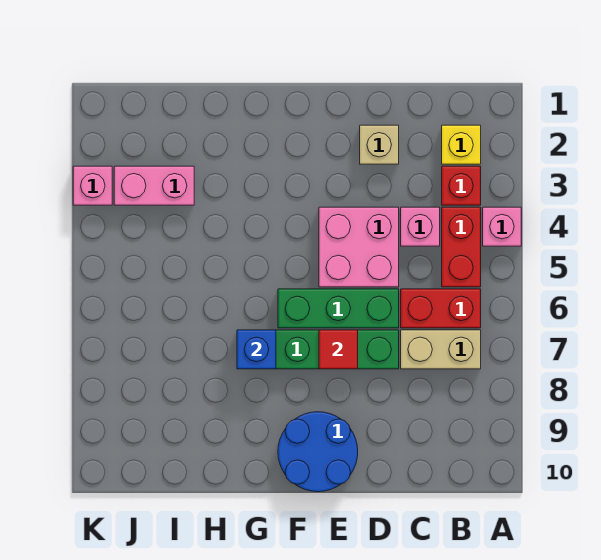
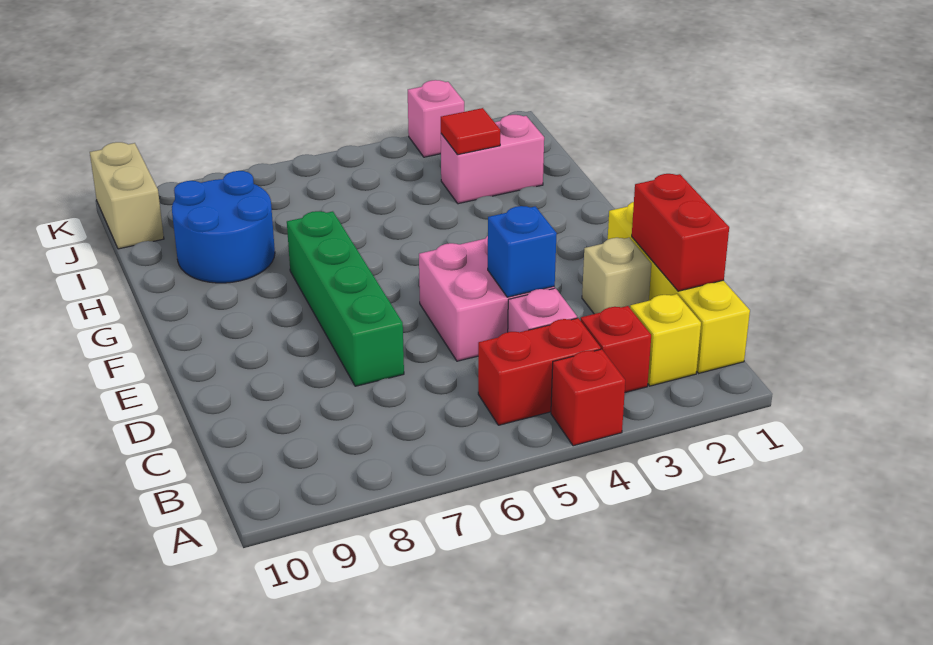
pink brick A4 level 1 -> red brick A4 level 1
none -> yellow brick B1:E1 level 1
red brick B6:C6 level 1 -> red brick C1:D1 level 2
tan brick B7:C7 level 1 -> tan brick J10:K10 level 1
green brick D6:F6 level 1 -> none
red tile E7 level 2 -> red tile I3 level 2
blue round brick E9:F10 level 1 -> blue round brick H8:I9 level 1
blue brick G7 level 2 -> blue brick D4 level 2
pink brick I3:J3 level 1 -> pink brick I2:I3 level 1

